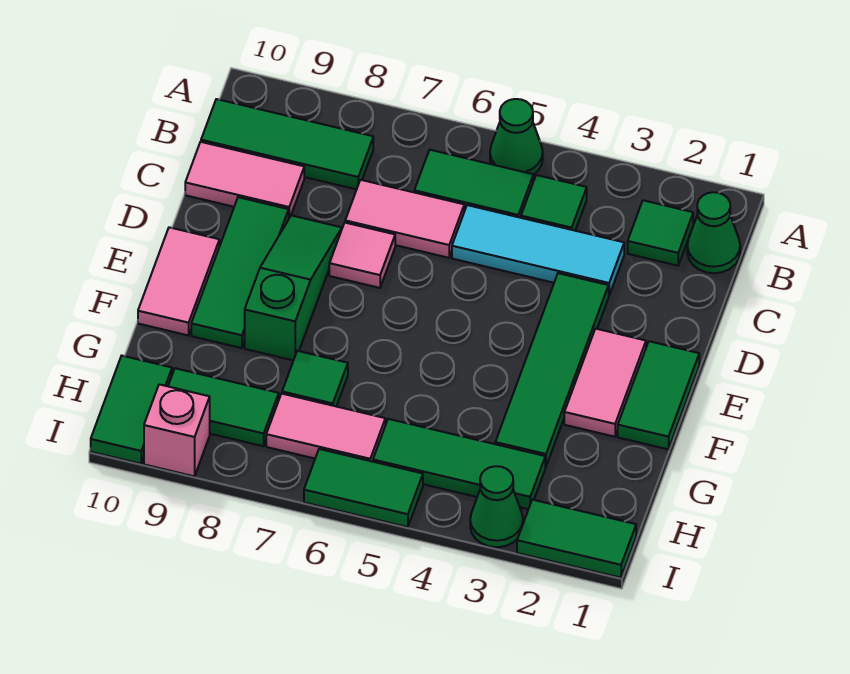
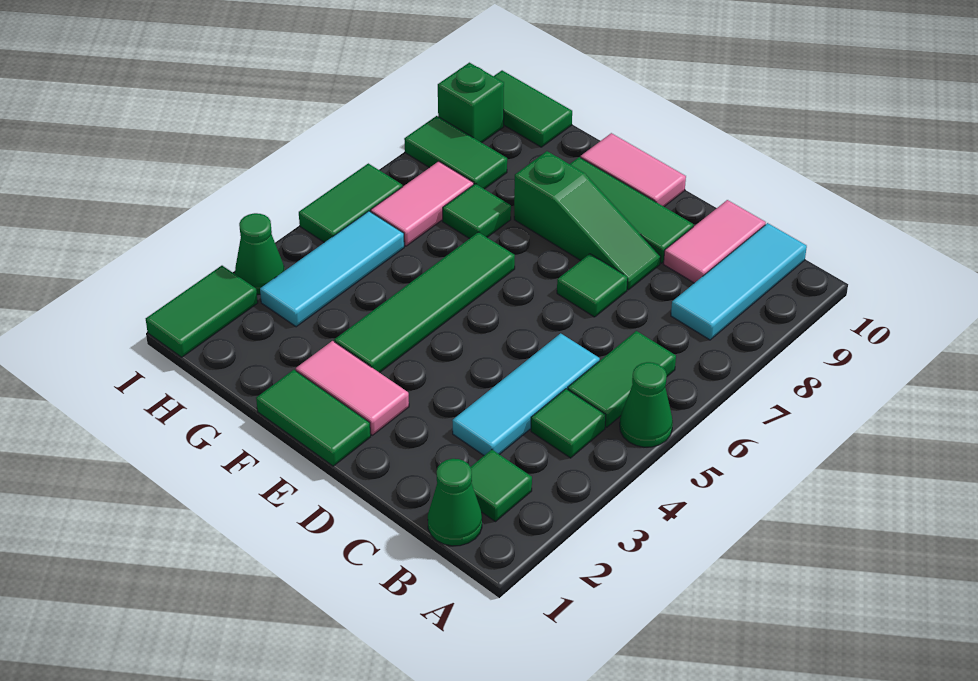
green tile B8:B10 level 1 -> cyan tile B8:B10 level 1
pink tile C6:C7 level 1 -> none
green tile D3:G3 level 1 -> green tile F3:F6 level 1
pink tile D7 level 1 -> green tile D7 level 1
green tile H3:H5 level 1 -> cyan tile H3:H5 level 1
green tile H8:H9 level 1 -> green tile H8:I8 level 1
pink brick I9 level 1 -> green brick I9 level 1

